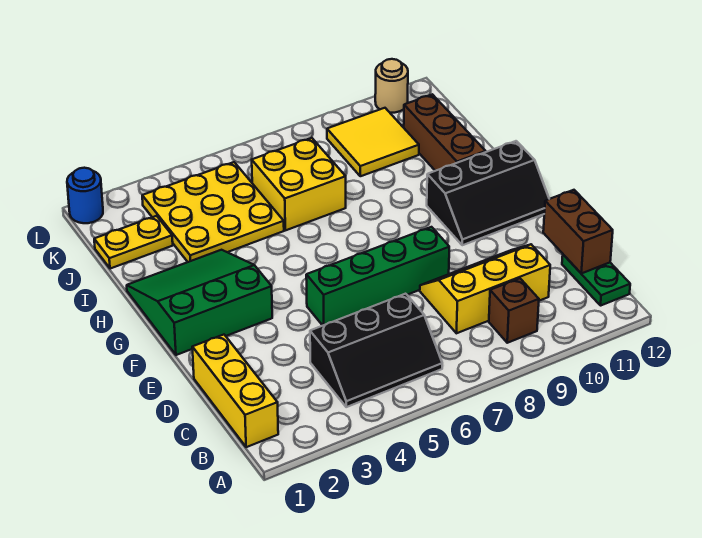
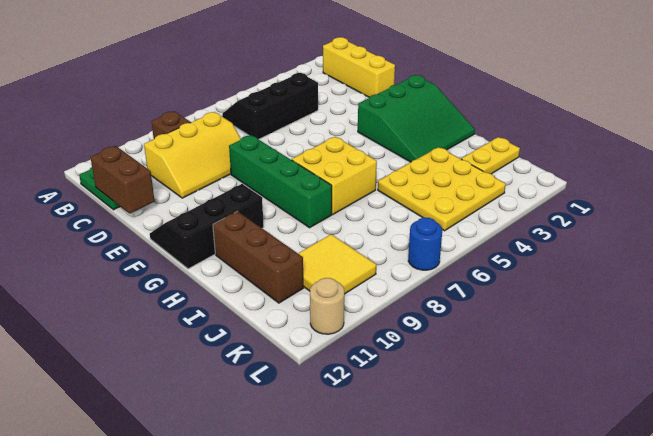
green brick E5:E8 level 1 -> green brick E8:H8 level 1
yellow brick I6:J7 level 1 -> yellow brick G6:H7 level 1
blue round brick L1 level 1 -> blue round brick L7 level 1

